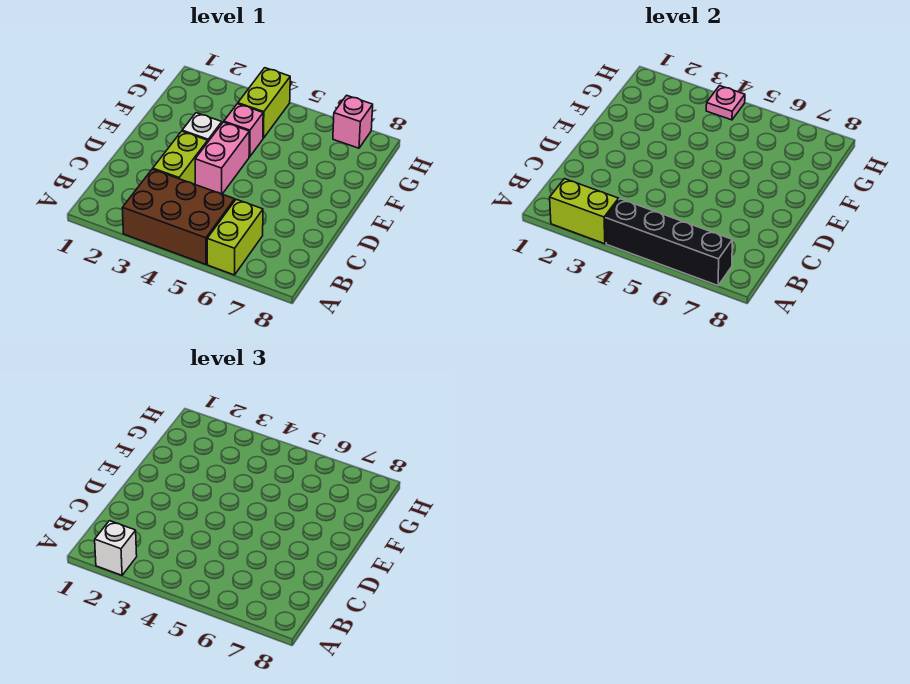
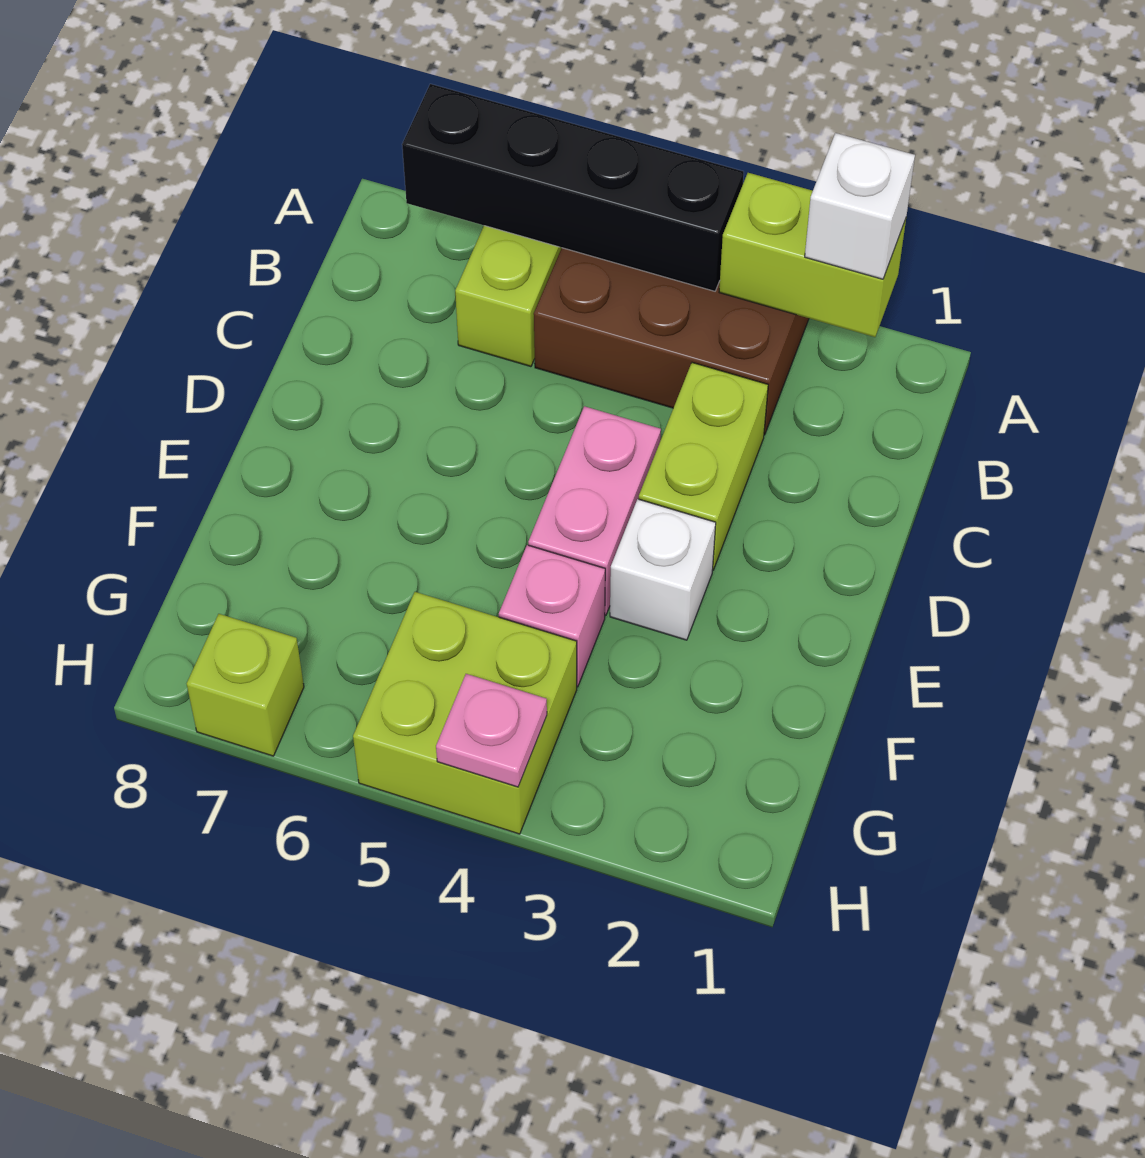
lime brick G4:H4 level 1 -> lime brick G4:H5 level 1
pink brick H7 level 1 -> lime brick H7 level 1

